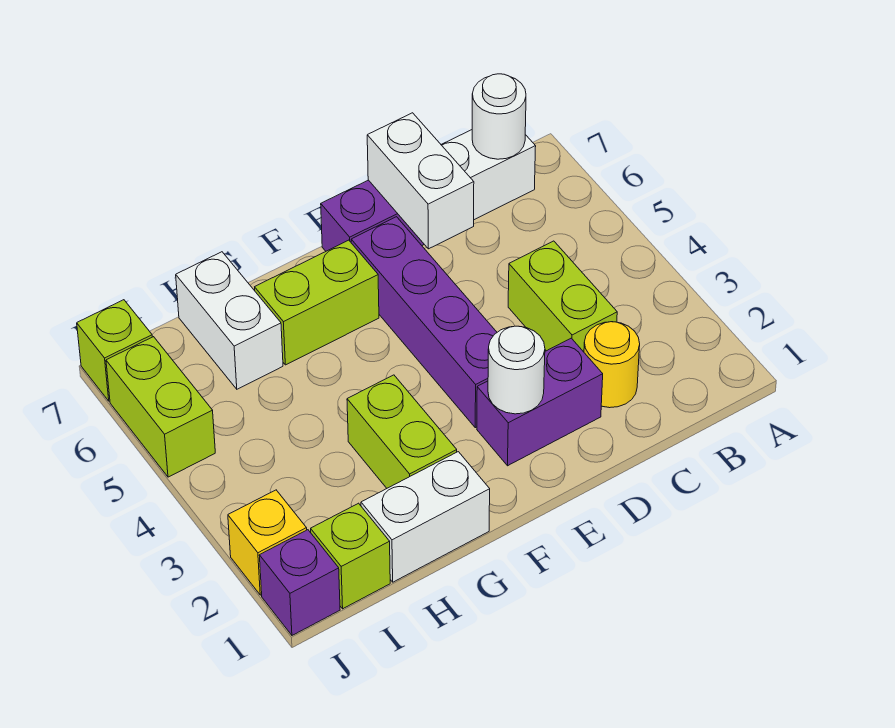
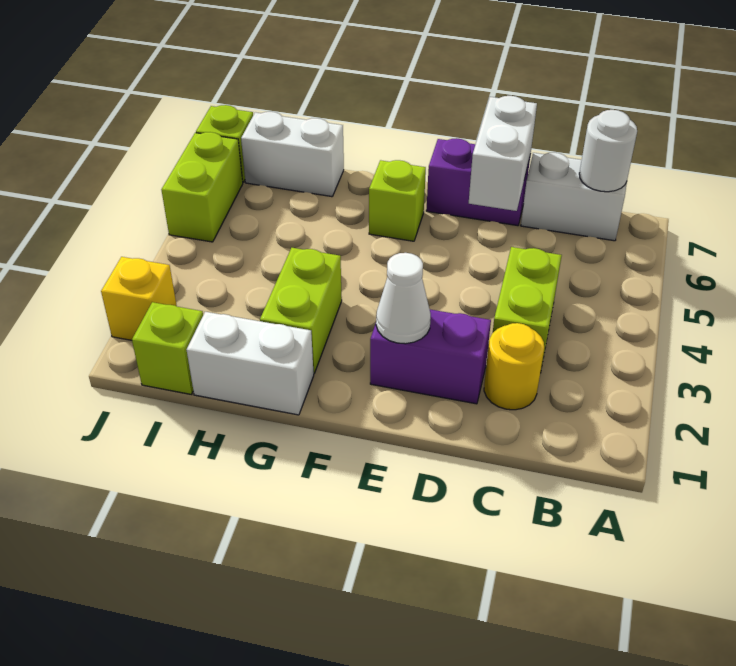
white round brick E2 level 2 -> white cone E2 level 2
purple brick E3:E6 level 1 -> none
lime brick F6:G6 level 1 -> lime brick F6 level 1
white brick H6:H7 level 1 -> white brick H7:I7 level 1
purple brick J1 level 1 -> none

